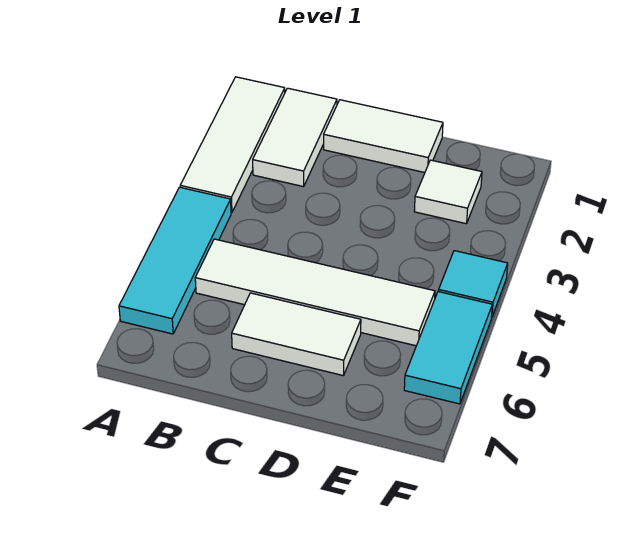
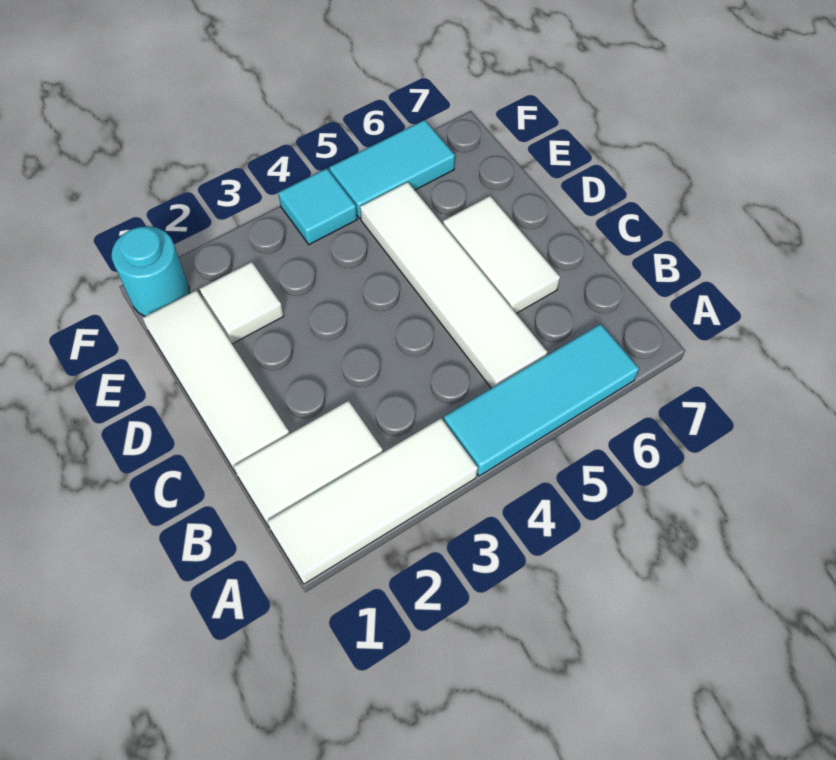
white tile C1:D1 level 1 -> white tile C1:E1 level 1
none -> cyan round brick F1 level 1

